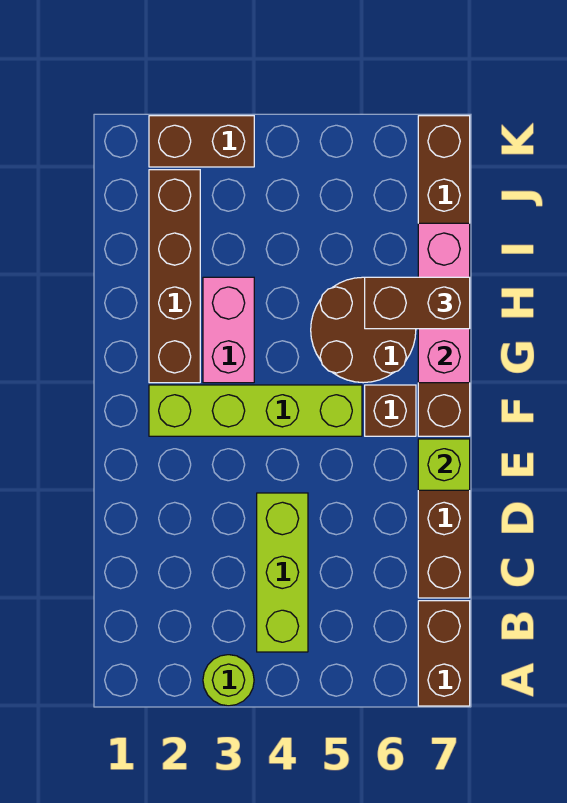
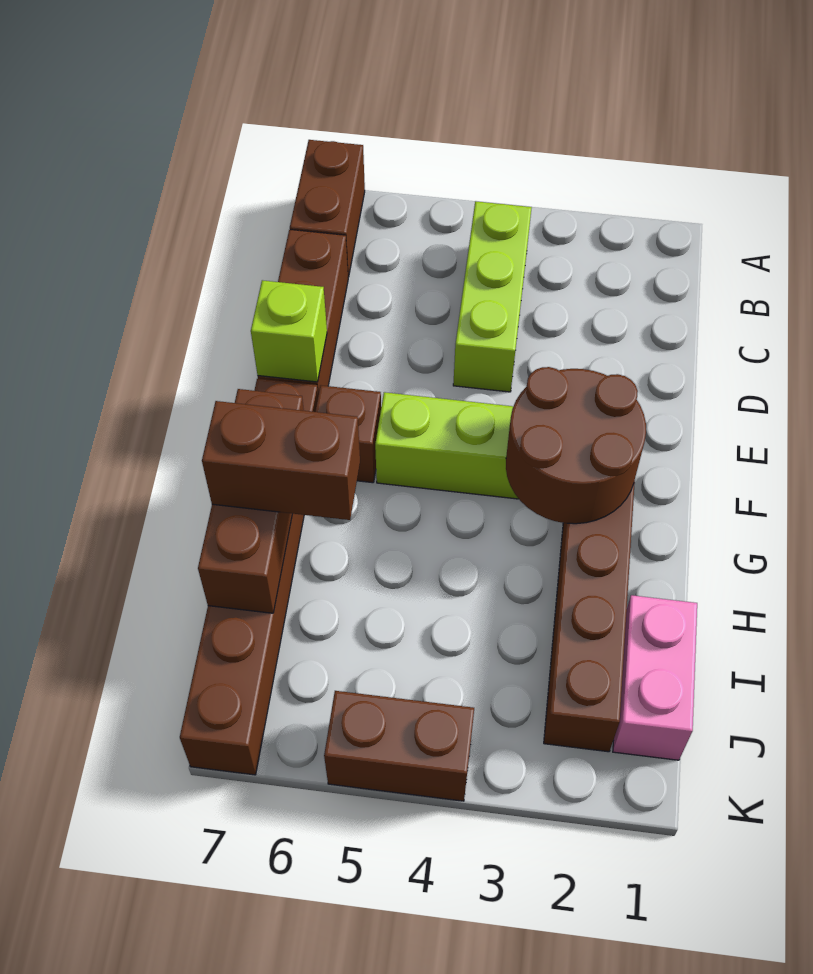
lime round brick A3 level 1 -> none
pink brick G3:H3 level 1 -> pink brick I1:J1 level 1
brown round brick G5:H6 level 1 -> brown round brick F2:G3 level 2
pink brick G7:I7 level 2 -> brown brick G7:I7 level 2
brown brick K2:K3 level 1 -> brown brick K4:K5 level 1

